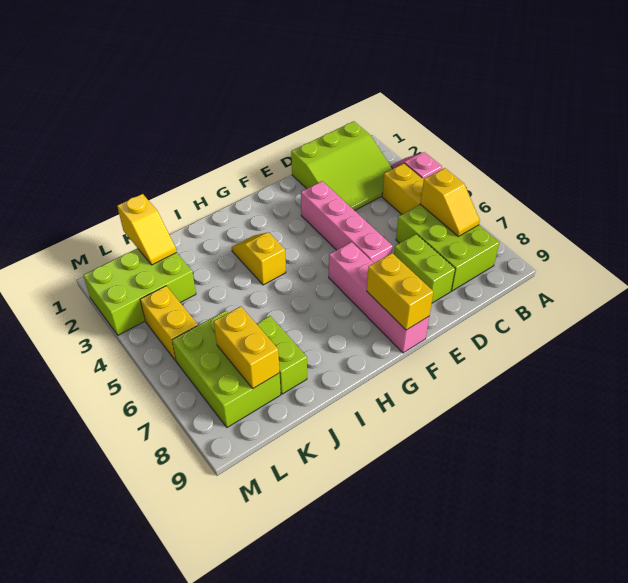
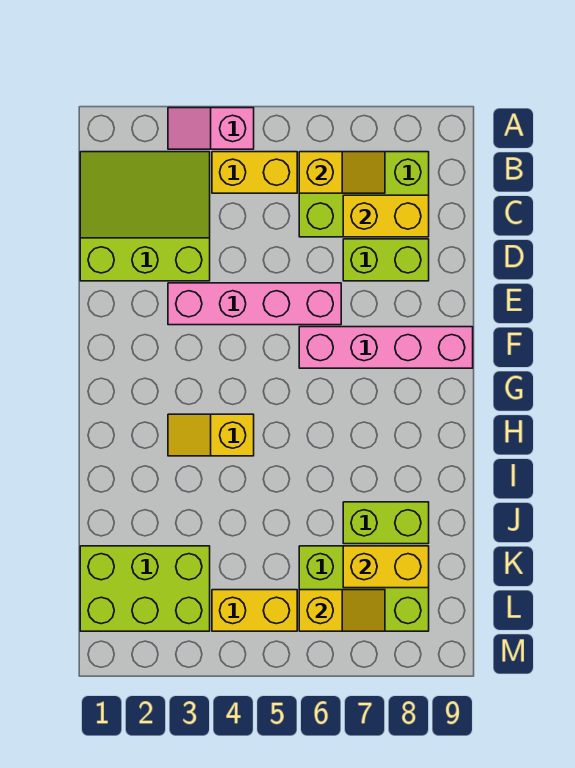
lime slope B1:D3 level 1 top 1 -> lime slope B1:D3 level 1 top D
yellow brick F8:F9 level 2 -> yellow brick C7:C8 level 2
yellow slope K1:K2 level 2 top 1 -> yellow slope L6:L7 level 2 top 6
lime brick K2:M3 level 1 -> lime brick K1:L3 level 1

